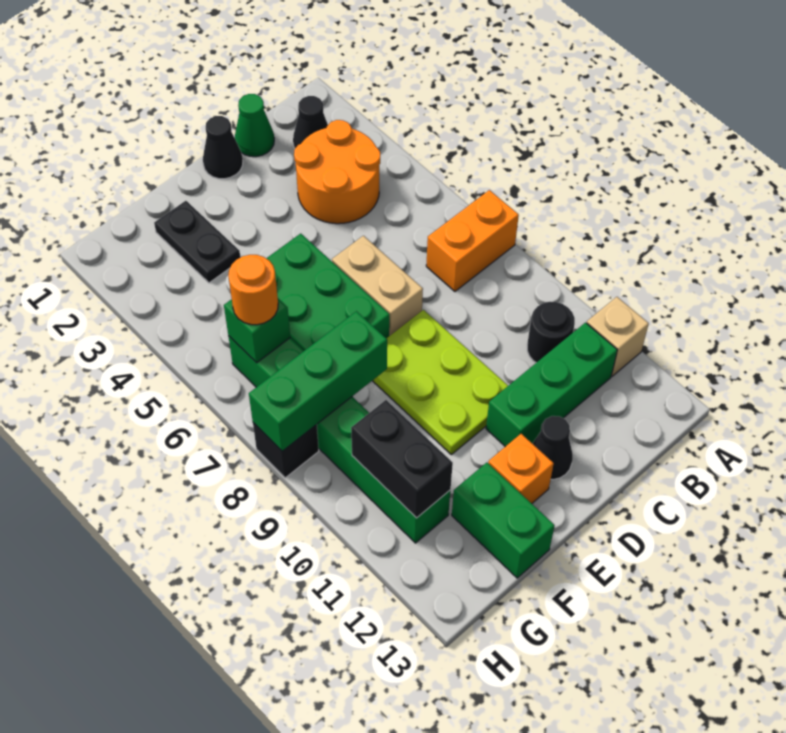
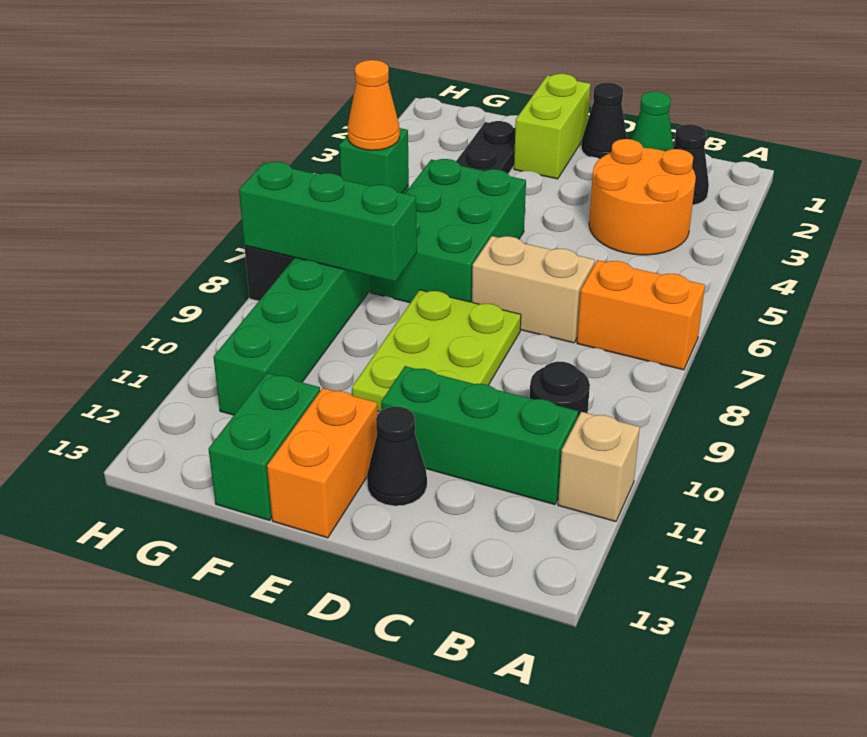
tan brick D6:D7 level 1 -> tan brick C7:D7 level 1
none -> lime brick E1:E2 level 1
orange brick E12 level 1 -> orange brick E12:E13 level 1
orange round brick G6 level 3 -> orange cone G6 level 3
black brick G10:G11 level 2 -> none

